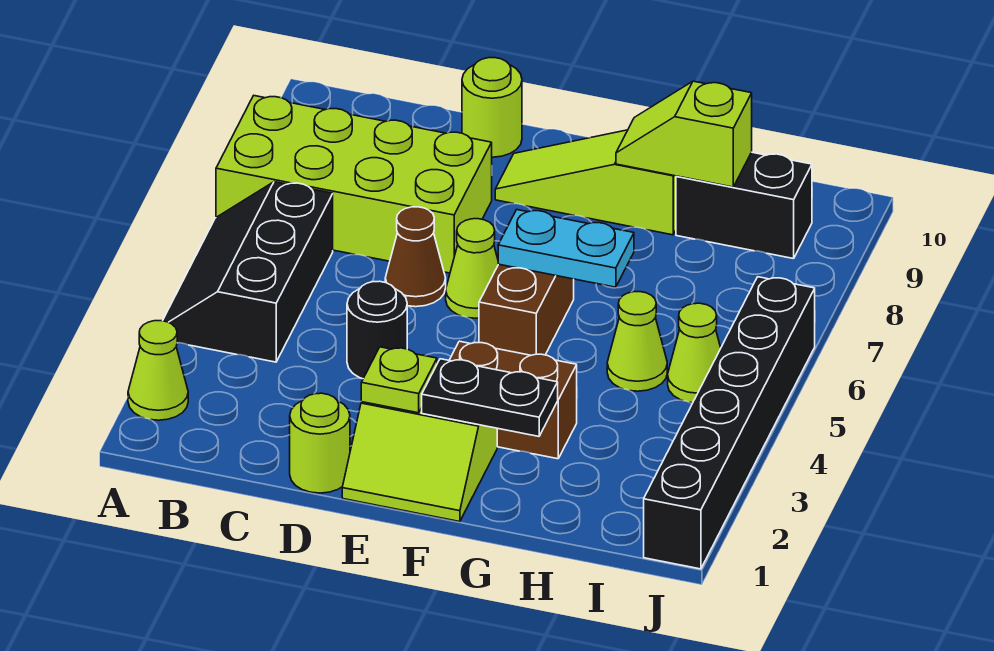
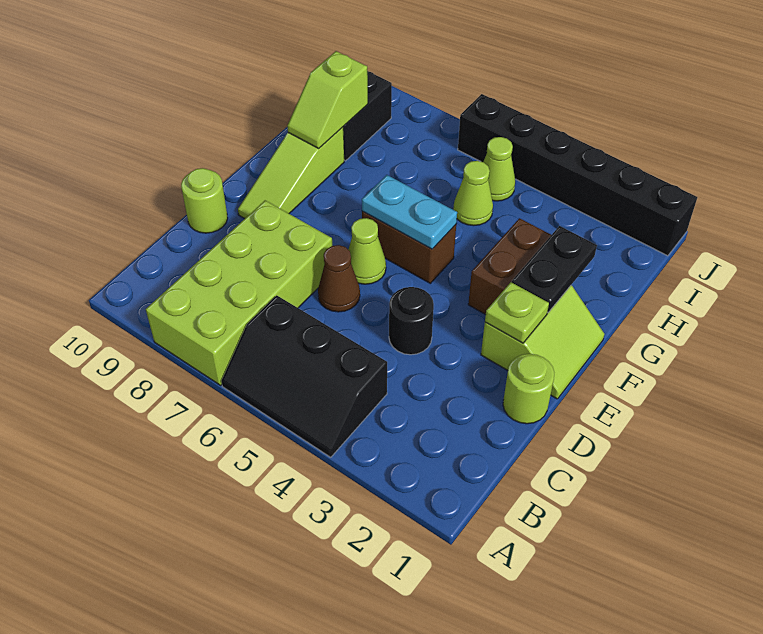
lime cone A2 level 1 -> none
cyan plate F6:G6 level 2 -> cyan plate F5:F6 level 2

